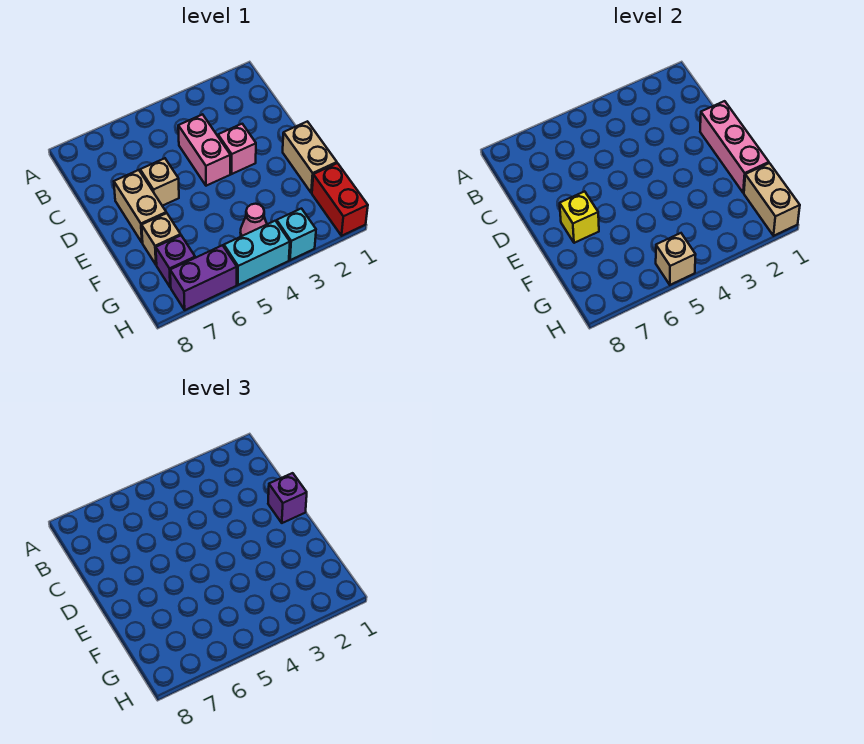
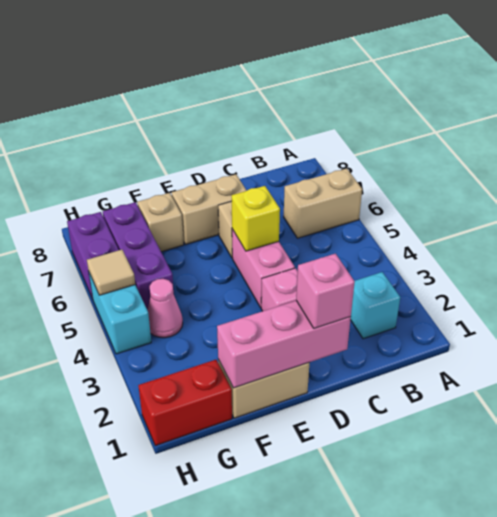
pink brick C4:D4 level 1 -> pink brick D4:D5 level 1
purple brick D1 level 3 -> pink brick D1 level 3
yellow brick E7 level 2 -> yellow brick D5 level 2
tan brick G1:H1 level 2 -> tan brick A6:B6 level 1
purple brick G7 level 1 -> purple brick G5:G7 level 1
cyan brick H3 level 1 -> cyan brick B2 level 1
tan brick H5 level 2 -> tan tile H5 level 2

